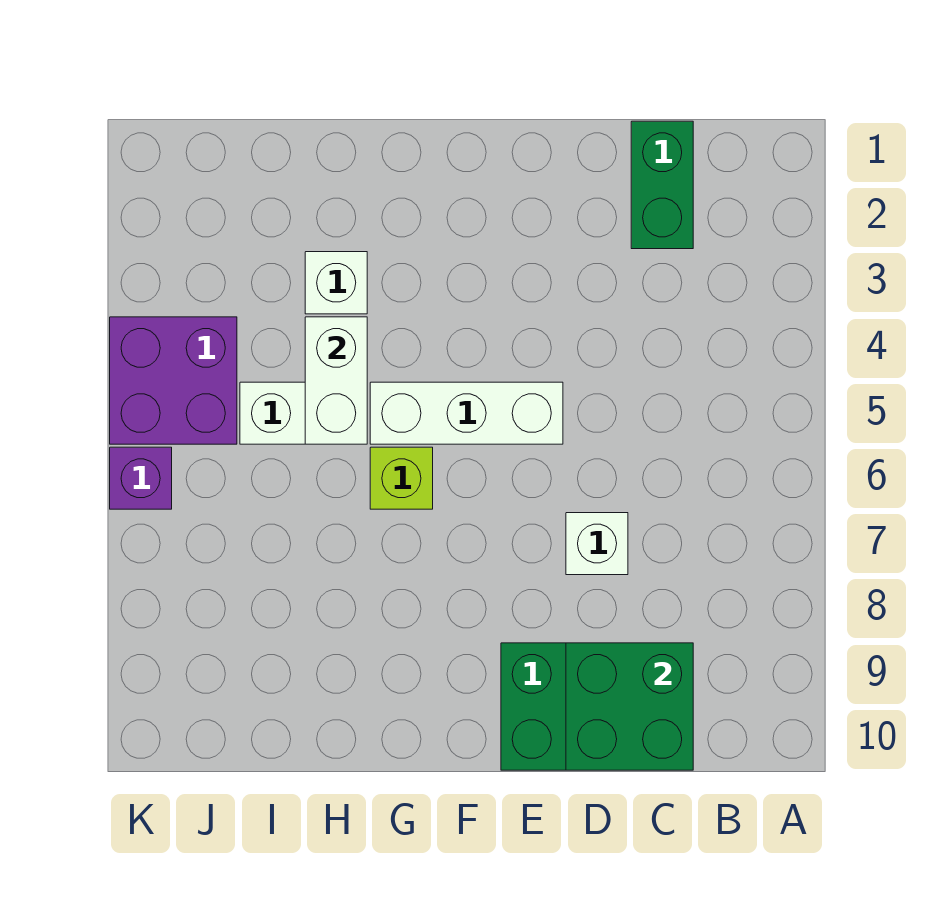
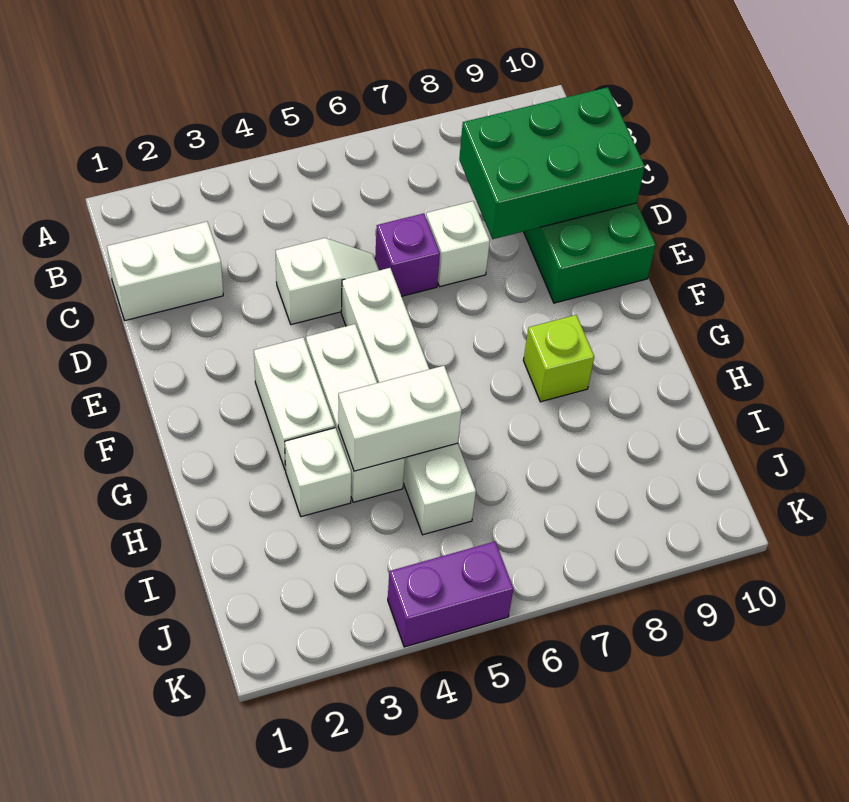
green brick C1:C2 level 1 -> white brick C1:C2 level 1
green brick C9:D10 level 2 -> green brick C8:D10 level 2
none -> white slope D4:D5 level 1 top 4
none -> white brick F3:G3 level 1
none -> white brick F4:H4 level 1
lime brick G6 level 1 -> lime brick G8 level 1
purple brick J4:K5 level 1 -> purple brick K4:K5 level 1
purple brick K6 level 1 -> purple brick D6 level 1

